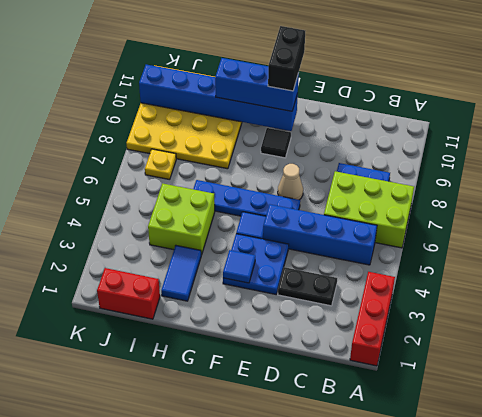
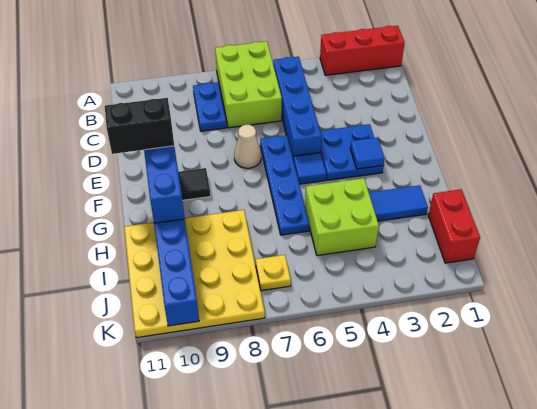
black plate C3:D3 level 1 -> none

